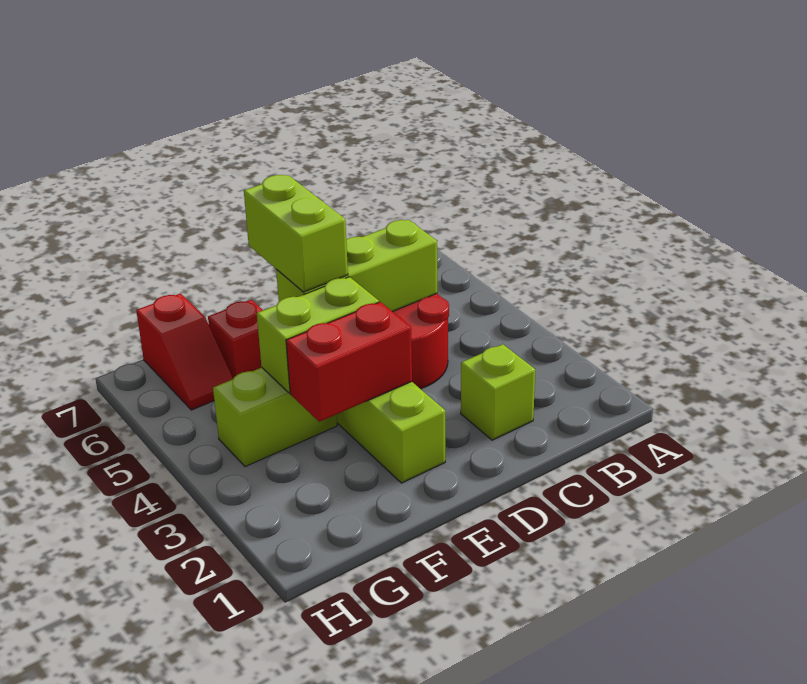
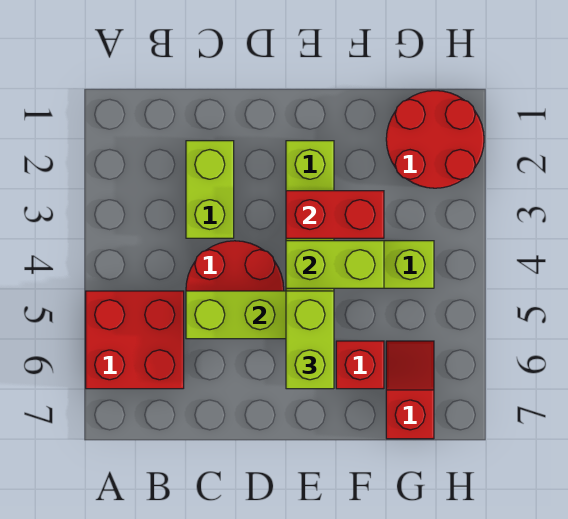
none -> red brick A5:B6 level 1
lime brick C2 level 1 -> lime brick C2:C3 level 1
none -> red round brick G1:H2 level 1

